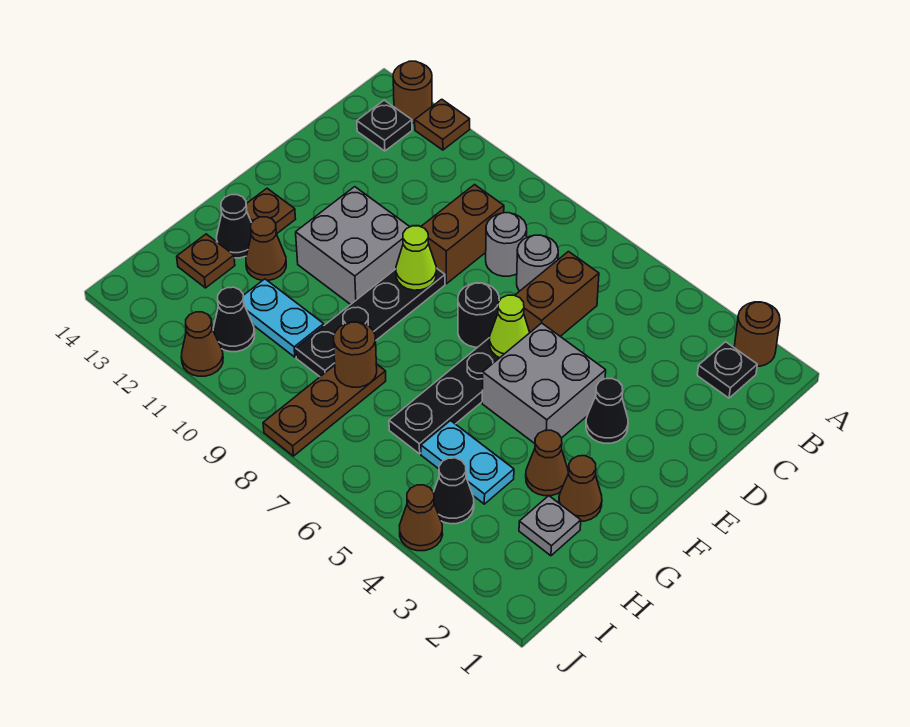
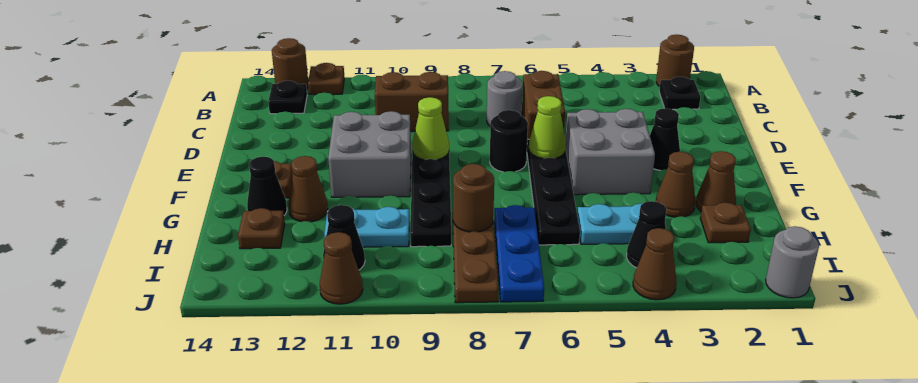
grey round brick C8 level 1 -> grey round brick J1 level 1
brown brick C9:D9 level 1 -> brown brick C9:C10 level 1
grey plate H2 level 1 -> brown plate H2 level 1
none -> blue plate H7:J7 level 1

